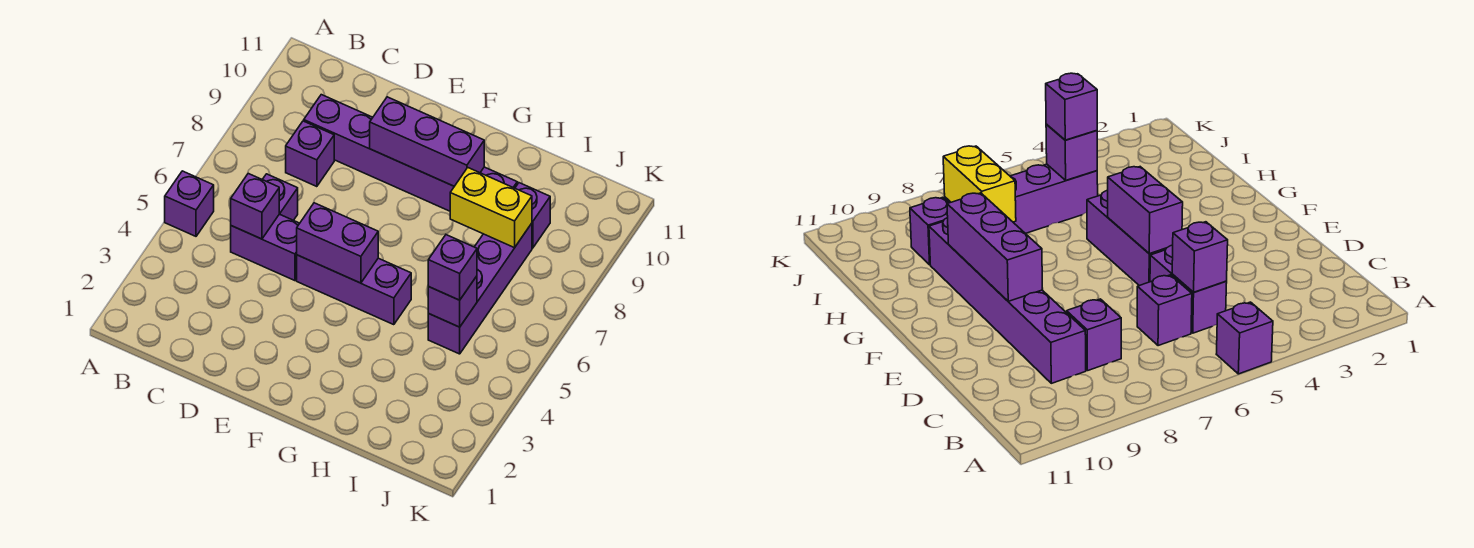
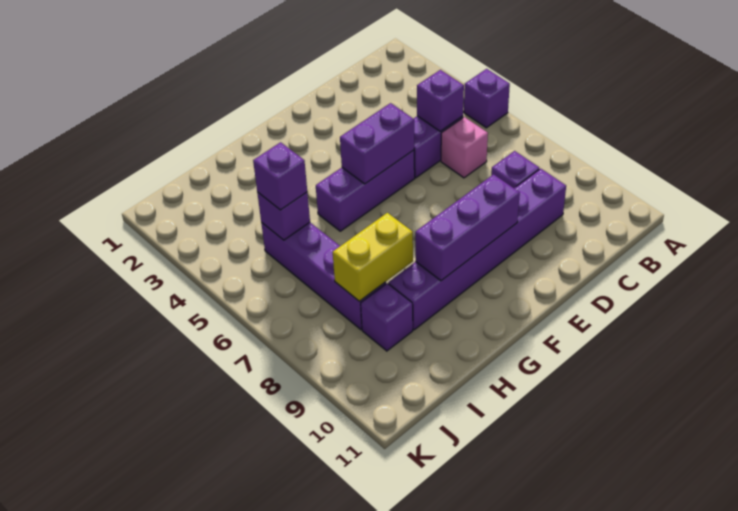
purple brick C6 level 1 -> pink brick C6 level 1

